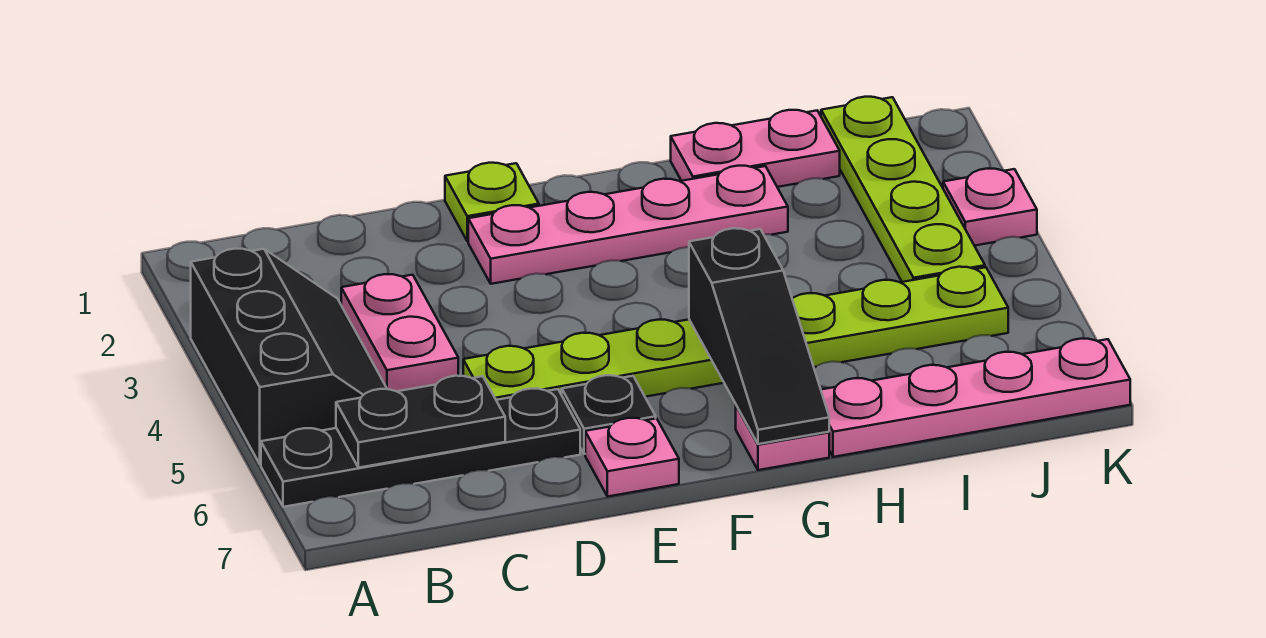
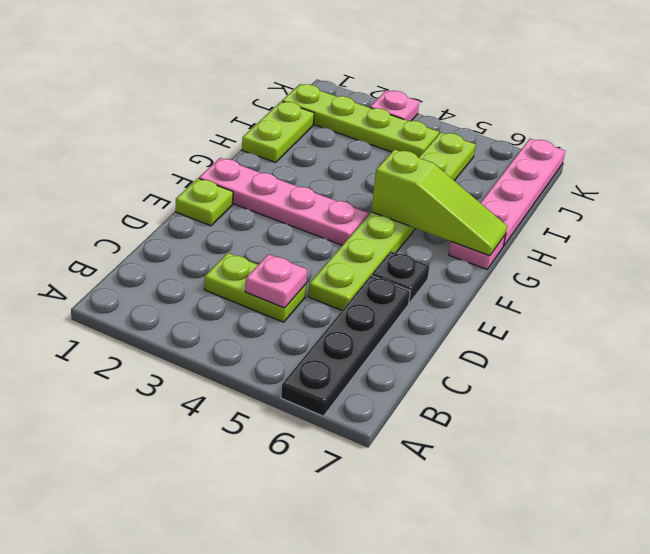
black slope A3:B5 level 1 top A -> none
black plate B6:C6 level 2 -> none
pink plate C3:C4 level 1 -> lime plate C3:C4 level 1
pink plate E2:H2 level 1 -> pink plate F1:F4 level 1
pink plate E7 level 1 -> pink plate C4 level 2
black slope G5:G7 level 2 top 5 -> lime slope G5:G7 level 2 top 5
pink plate H1:I1 level 1 -> lime plate H1:I1 level 1

